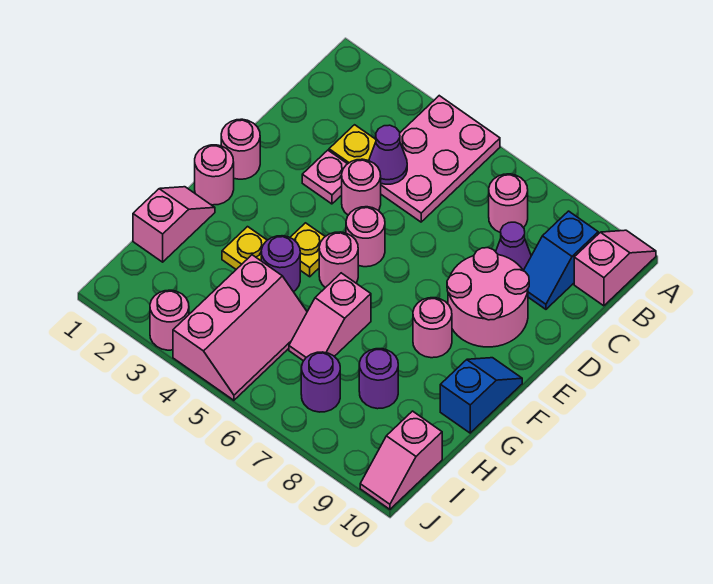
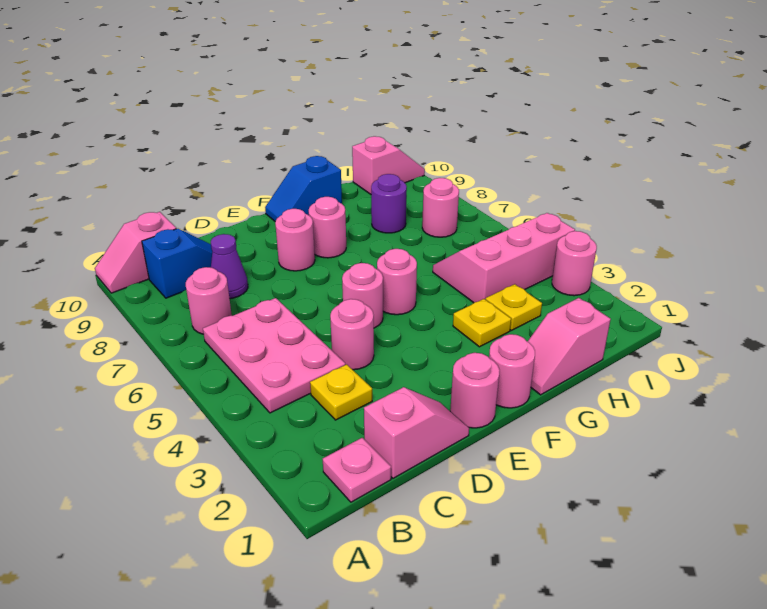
pink plate A4:C5 level 1 -> pink plate B4:C6 level 1
purple cone C4 level 2 -> none
pink plate D3 level 1 -> pink plate B1 level 1
pink round brick D8:E9 level 1 -> pink round brick E8 level 1
yellow plate F4 level 1 -> yellow plate H3 level 1
purple round brick G4 level 1 -> none
pink slope G6:H6 level 1 top G -> pink slope C1:D1 level 1 top C
purple round brick I7 level 1 -> pink round brick I7 level 1

